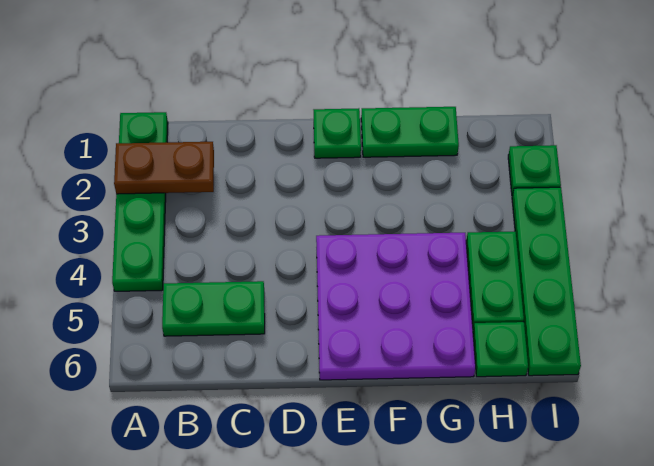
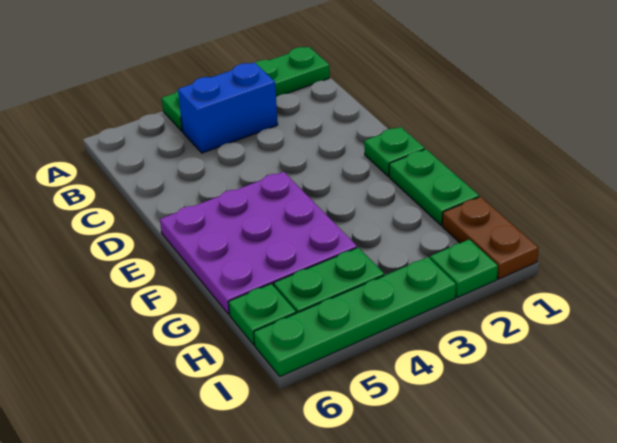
brown plate A2:B2 level 2 -> brown plate H1:I1 level 1
none -> blue brick B3:B4 level 1
green plate B5:C5 level 1 -> none

